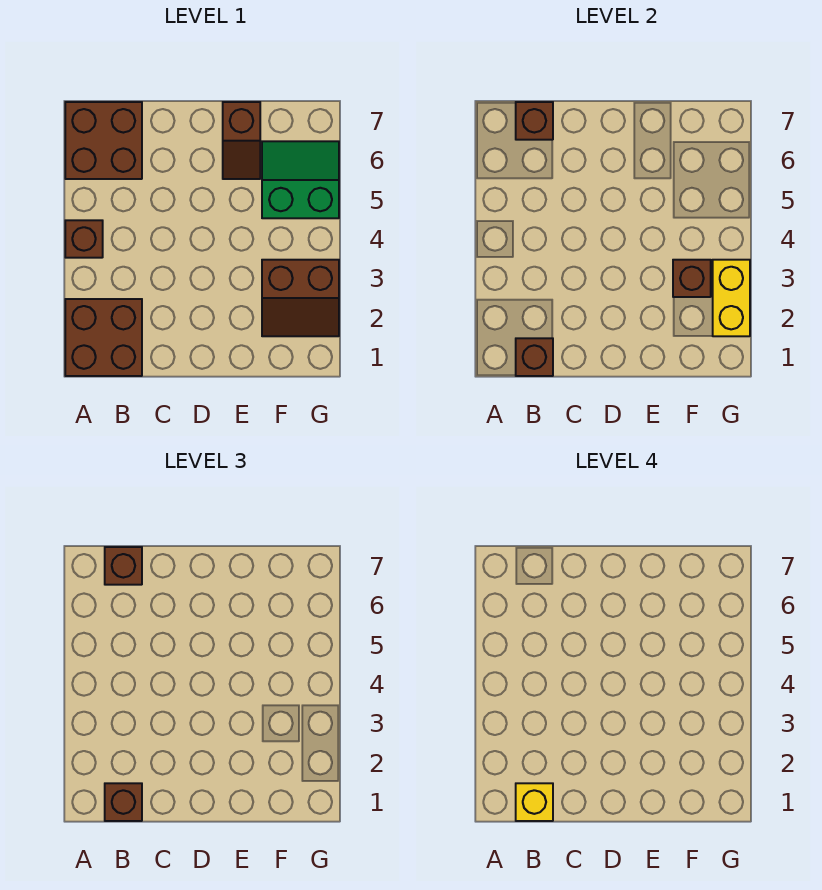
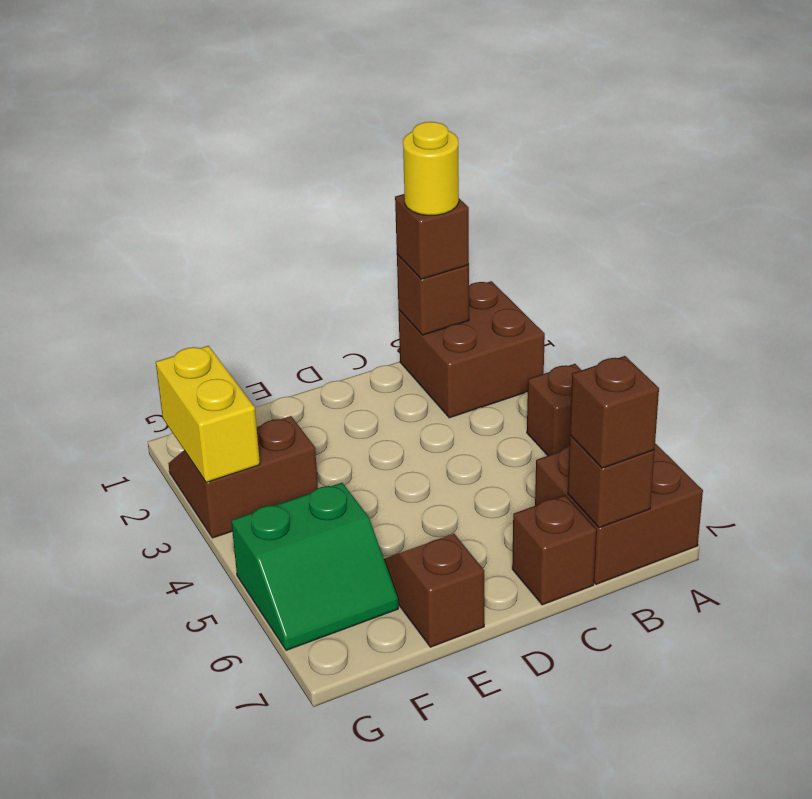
yellow brick B1 level 4 -> yellow round brick B1 level 4
brown brick F3 level 2 -> brown brick C7 level 1

